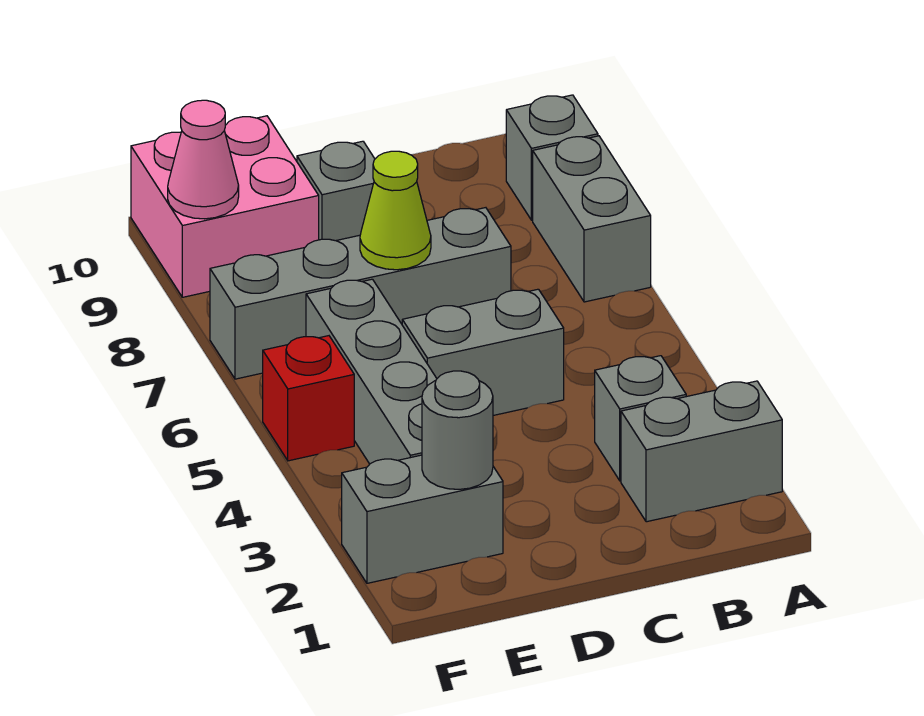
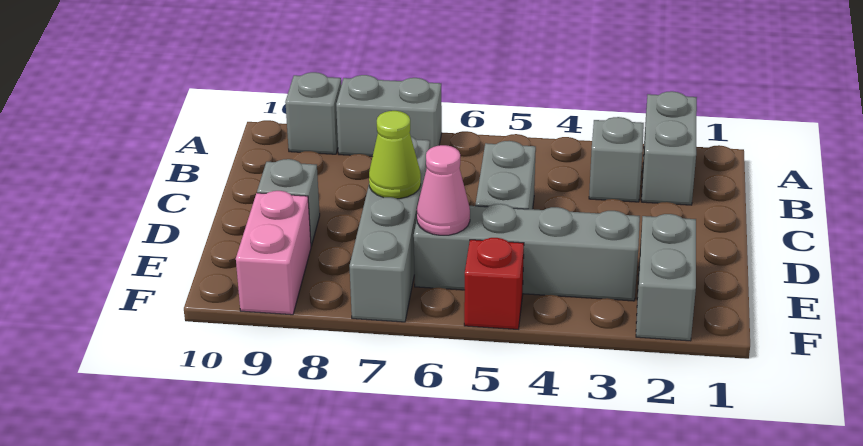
grey round brick E2 level 2 -> none
pink brick E9:F10 level 1 -> pink brick E9:F9 level 1
pink cone F9 level 2 -> pink cone E6 level 2

